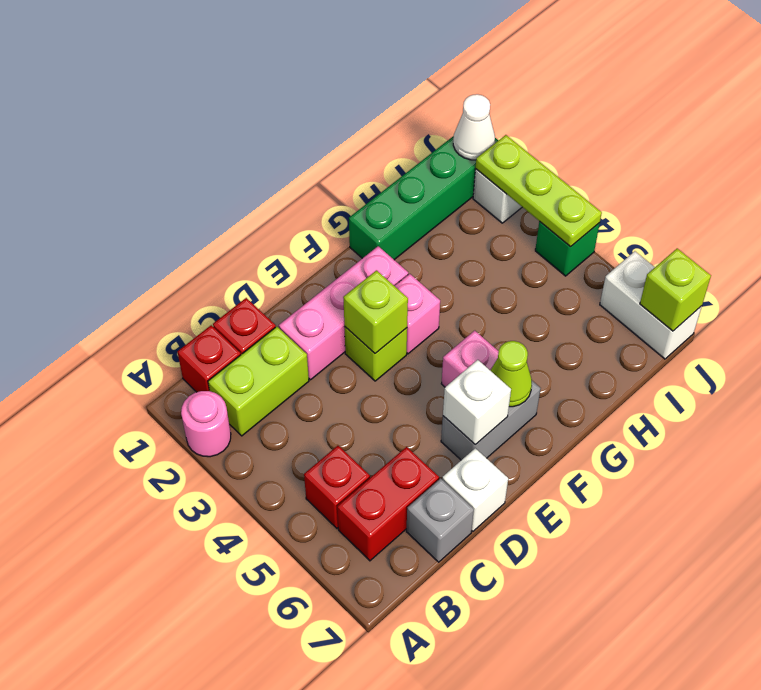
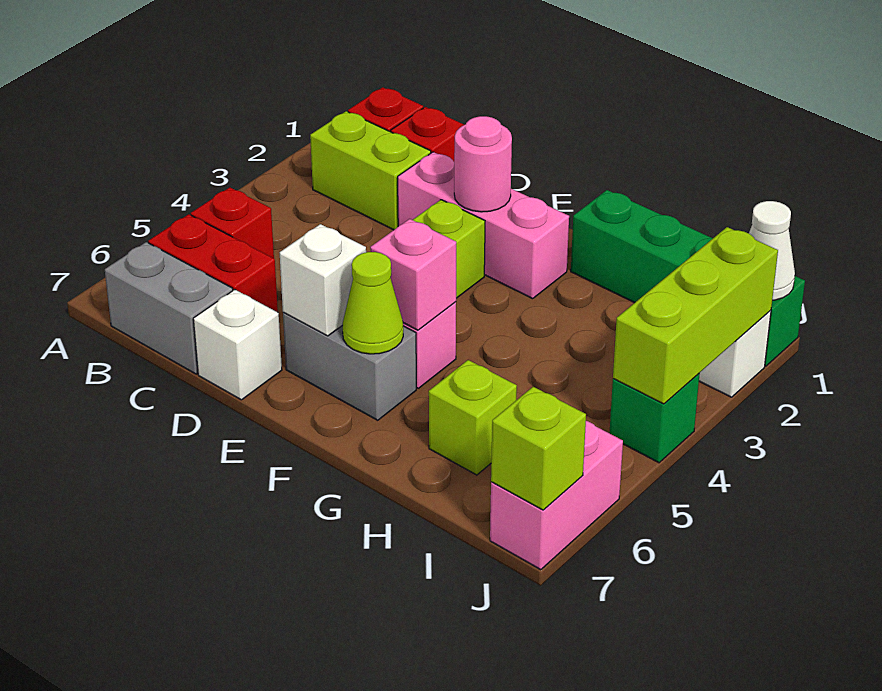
pink round brick A2 level 1 -> pink round brick E2 level 2
grey brick C7 level 1 -> grey brick B7:C7 level 1
lime brick E3 level 2 -> lime brick H6 level 1
pink brick F3 level 1 -> pink brick F5 level 2
lime plate J2:J4 level 2 -> lime brick J2:J4 level 2
white brick J6:J7 level 1 -> pink brick J6:J7 level 1

